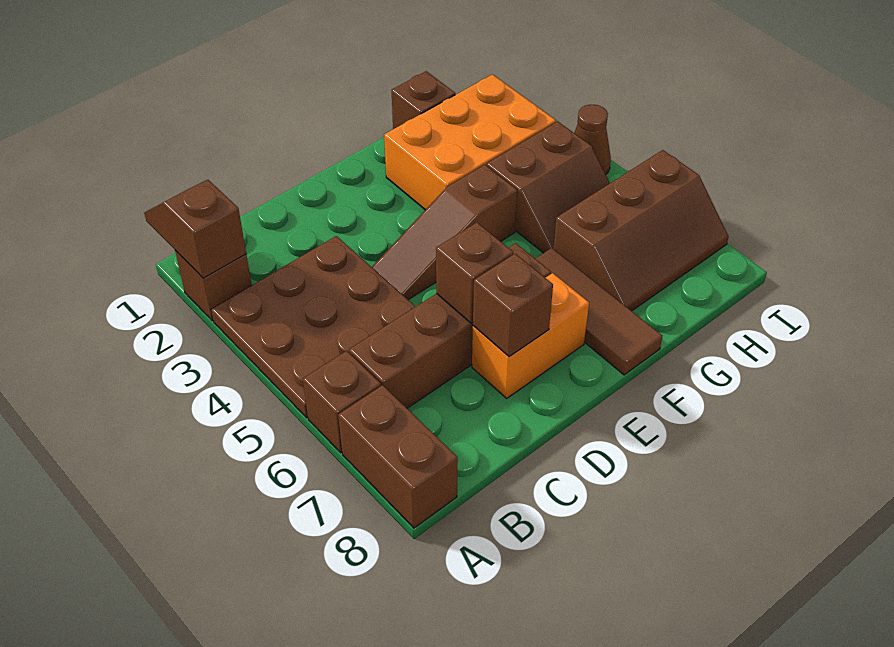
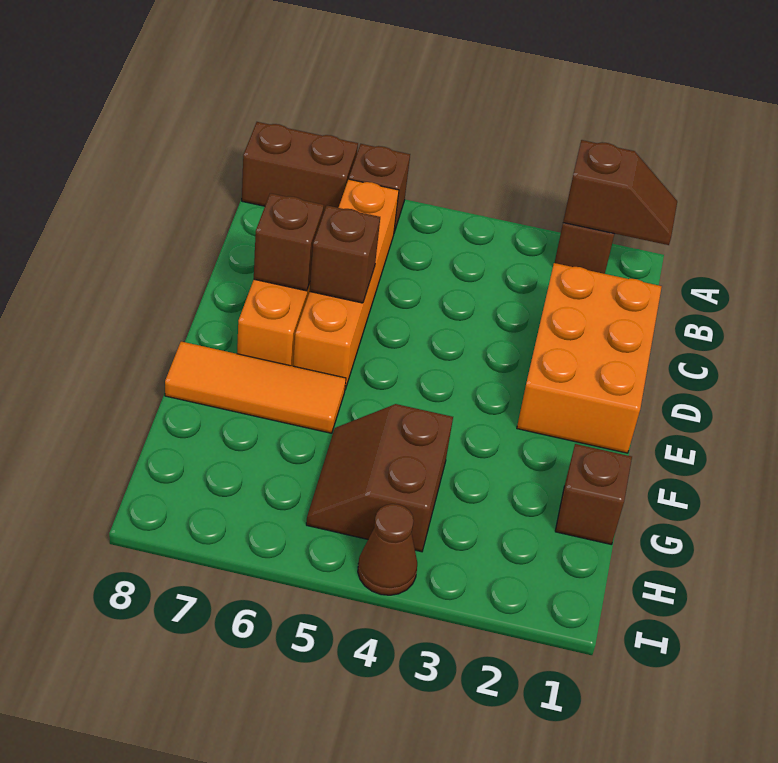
brown plate A3:C5 level 1 -> none
brown brick B6:E6 level 1 -> orange brick B6:E6 level 1
brown slope D4:F4 level 1 top F -> none
orange brick F2:H3 level 1 -> orange brick C1:E2 level 1
brown tile F6:F8 level 1 -> orange tile F6:F8 level 1
brown slope G6:I7 level 1 top 6 -> none

